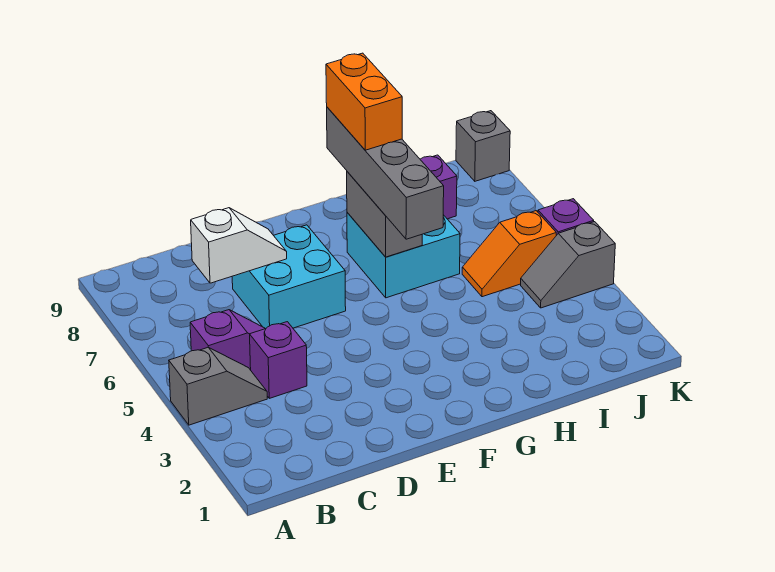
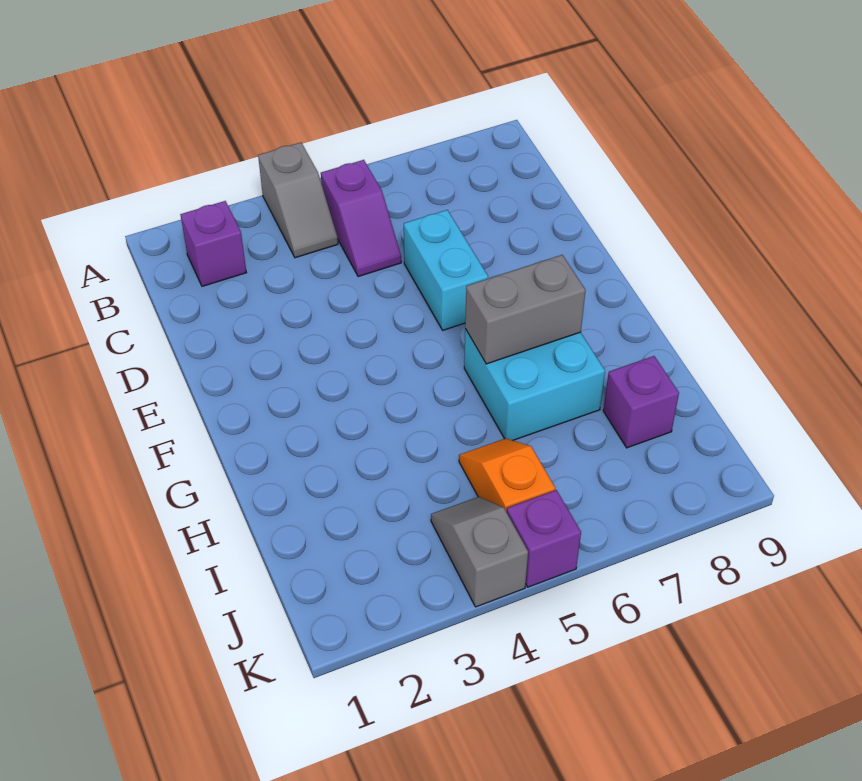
purple brick C4 level 1 -> purple brick B2 level 1
white slope C7:D7 level 2 top C -> none
cyan brick D6:E7 level 1 -> cyan brick D6:E6 level 1
grey brick G5:G8 level 3 -> none
orange brick G7:G8 level 4 -> none
grey brick K9 level 1 -> none

